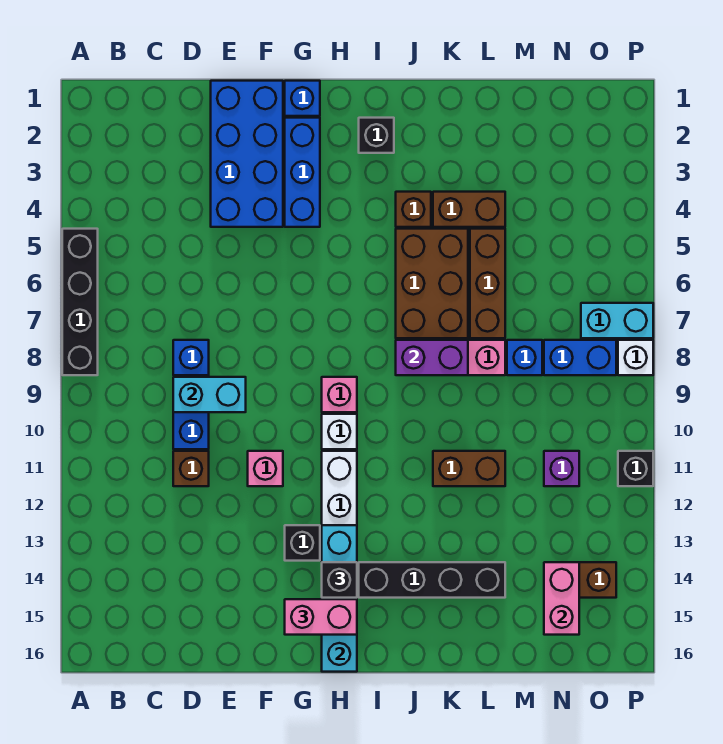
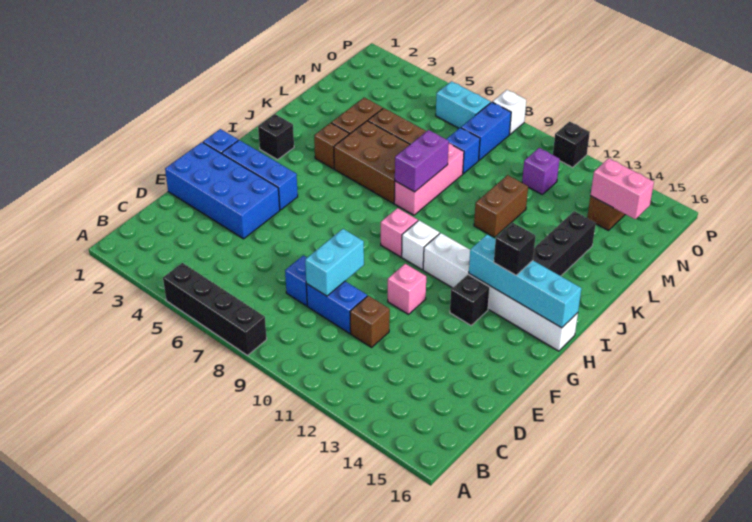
pink brick G15:H15 level 3 -> none
cyan brick O7:P7 level 1 -> cyan brick O6:O7 level 1

